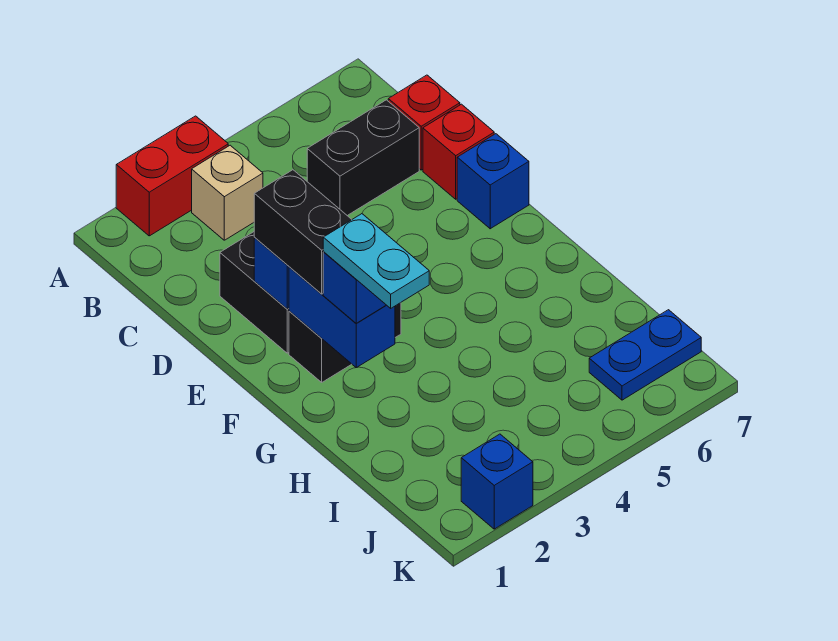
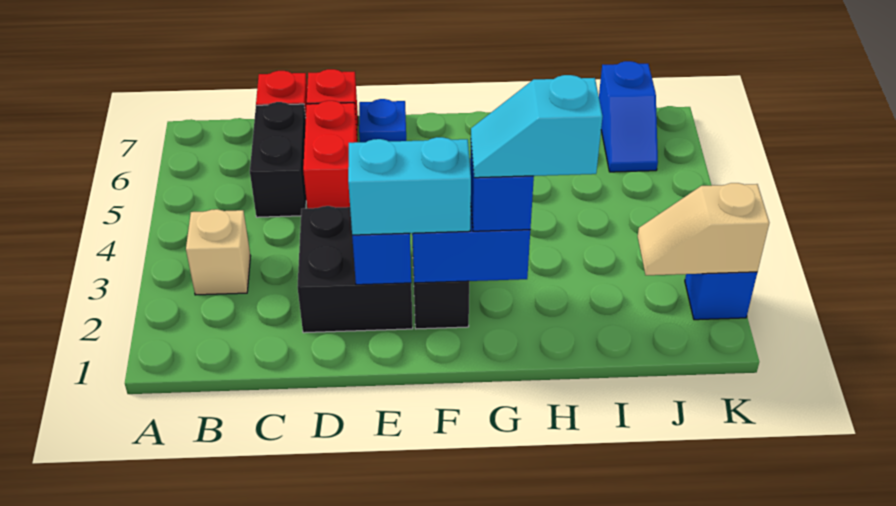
red brick A2:A3 level 1 -> red brick D5:D6 level 1
black brick E2:F2 level 3 -> cyan brick E2:F2 level 3
blue brick E7 level 1 -> blue plate E7 level 1
cyan plate G2:H2 level 4 -> cyan slope G2:H2 level 4 top H
none -> tan slope J2:K2 level 2 top K
blue plate J6:J7 level 1 -> blue slope J6:J7 level 1 top 7

